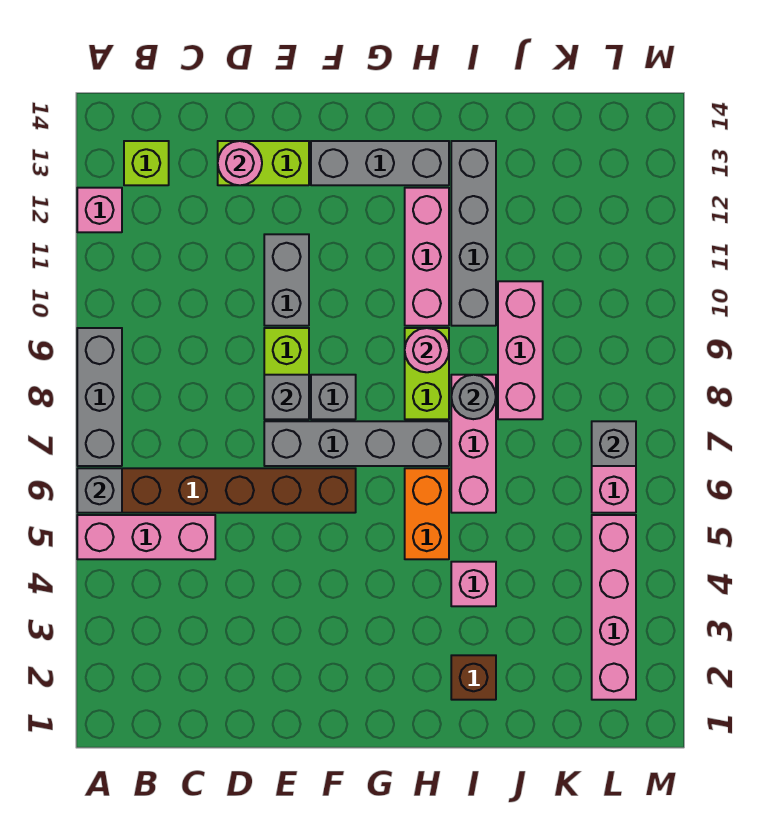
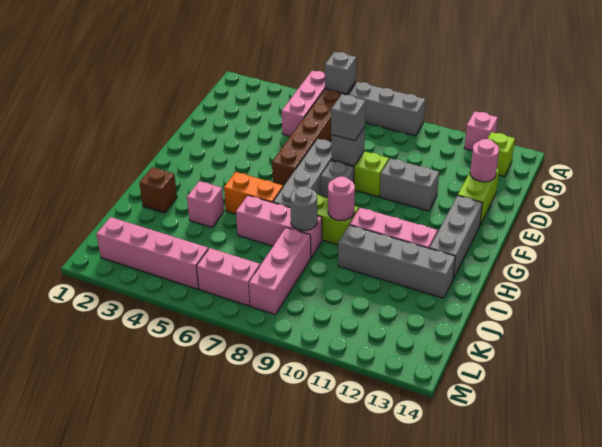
pink brick J8:J10 level 1 -> pink brick J8:L8 level 1
grey brick L7 level 2 -> grey brick E8 level 3

